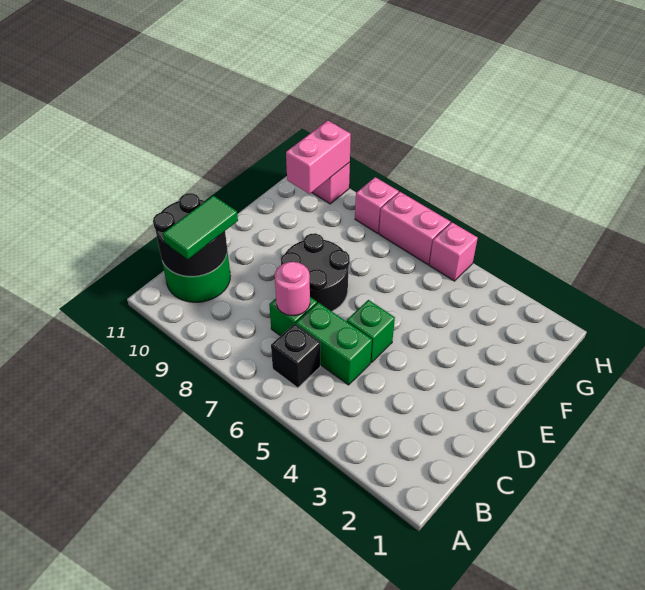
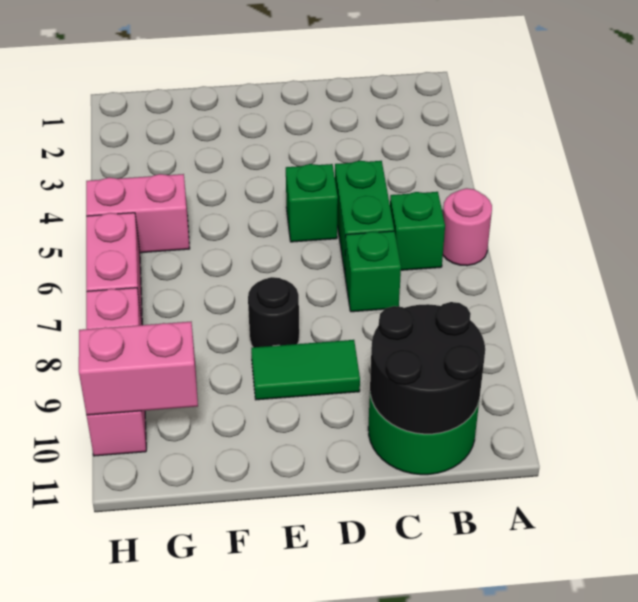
black brick B6 level 1 -> green brick B6 level 1
green tile B10:C10 level 3 -> green tile D9:E9 level 1
pink round brick C7 level 2 -> pink round brick A6 level 1
black round brick D7:E8 level 1 -> black round brick E8 level 1
pink brick H5 level 1 -> pink brick G5:H5 level 1

